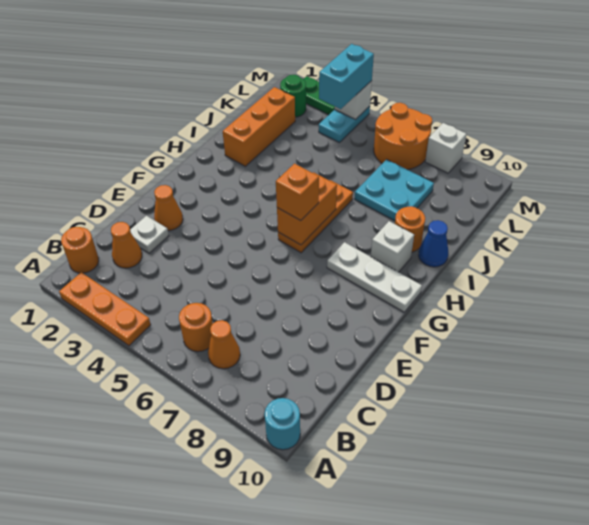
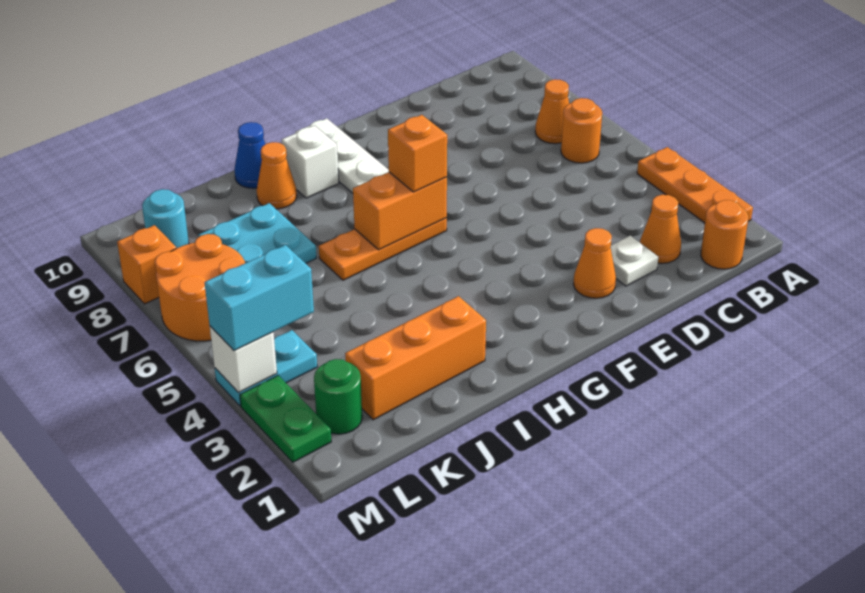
cyan round brick A10 level 1 -> cyan round brick L9 level 1
orange round brick I9 level 1 -> orange cone I9 level 1
white brick M8 level 1 -> orange brick M8 level 1

